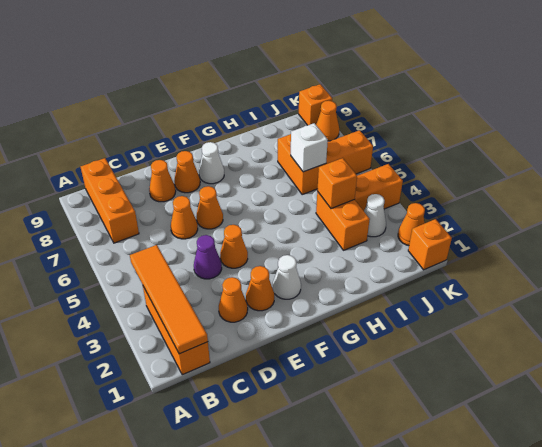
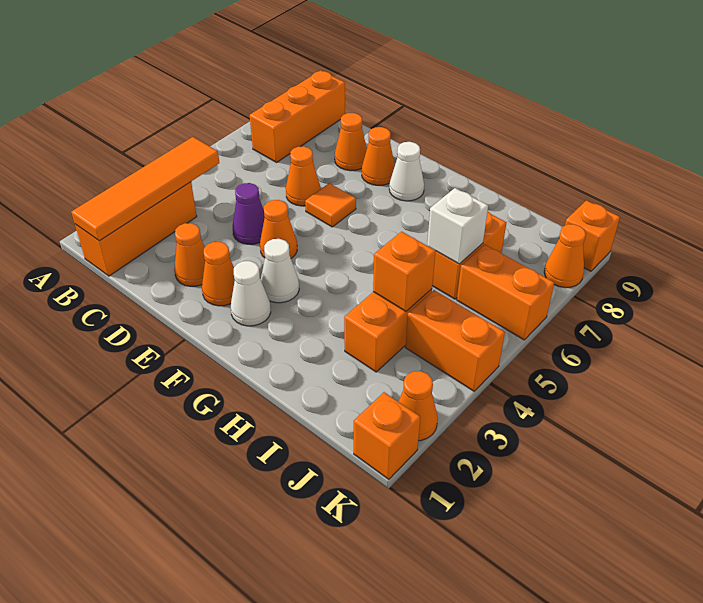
orange cone E6 level 1 -> orange tile E6 level 1
white cone J3 level 1 -> white cone F3 level 1

